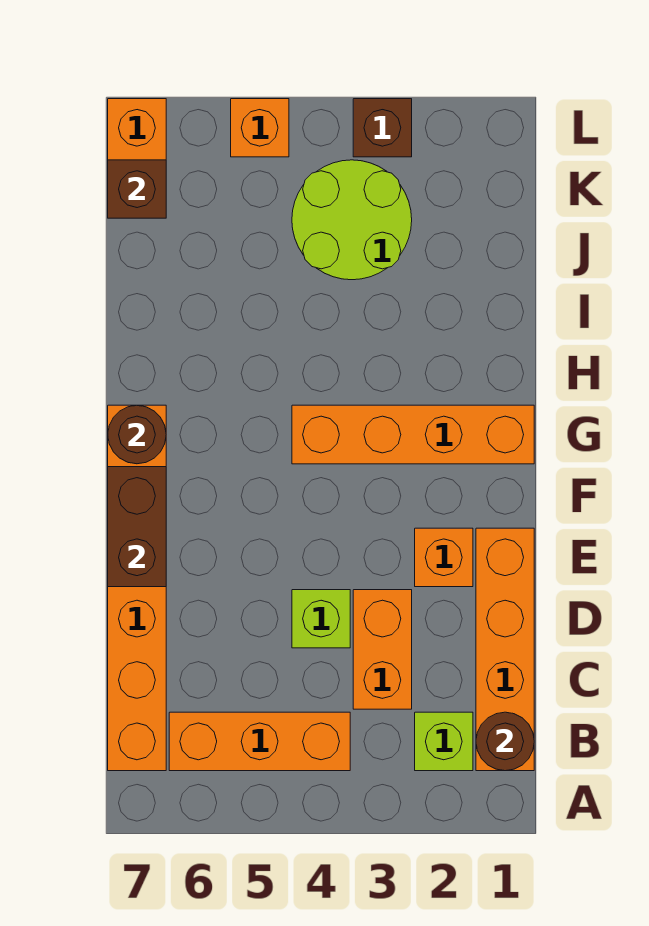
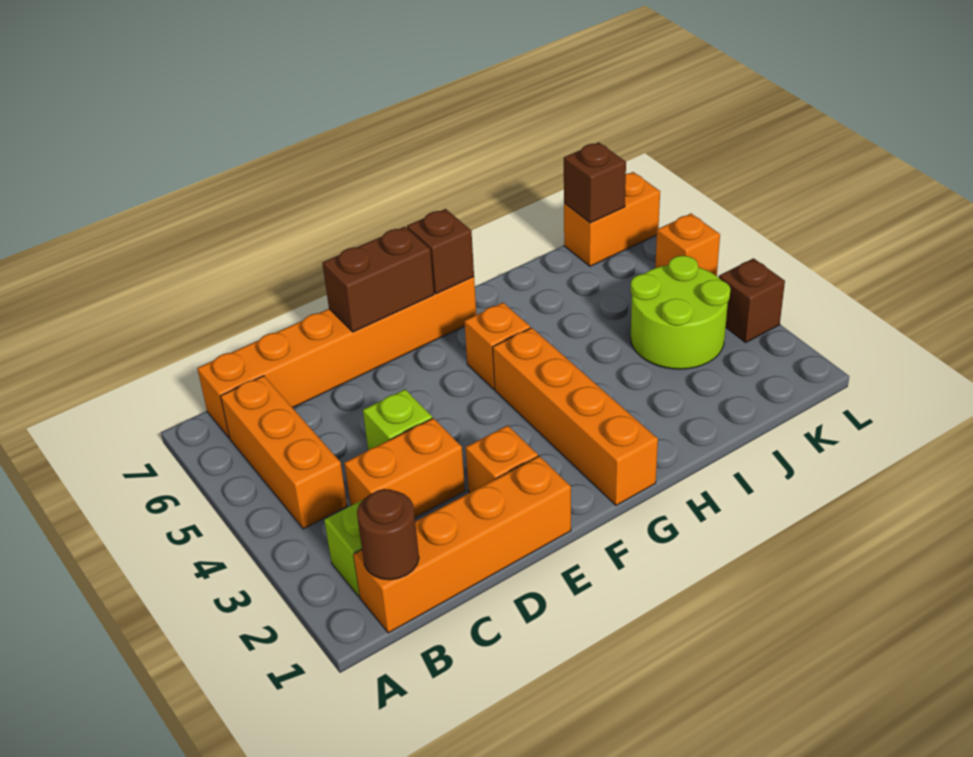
none -> orange brick G5 level 1
brown round brick G7 level 2 -> brown brick G7 level 2

